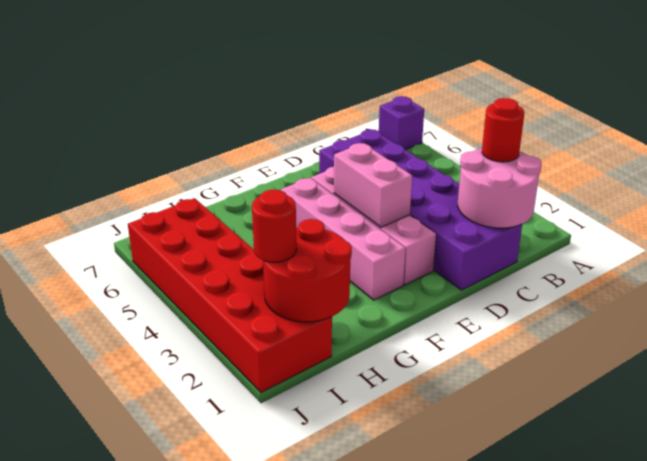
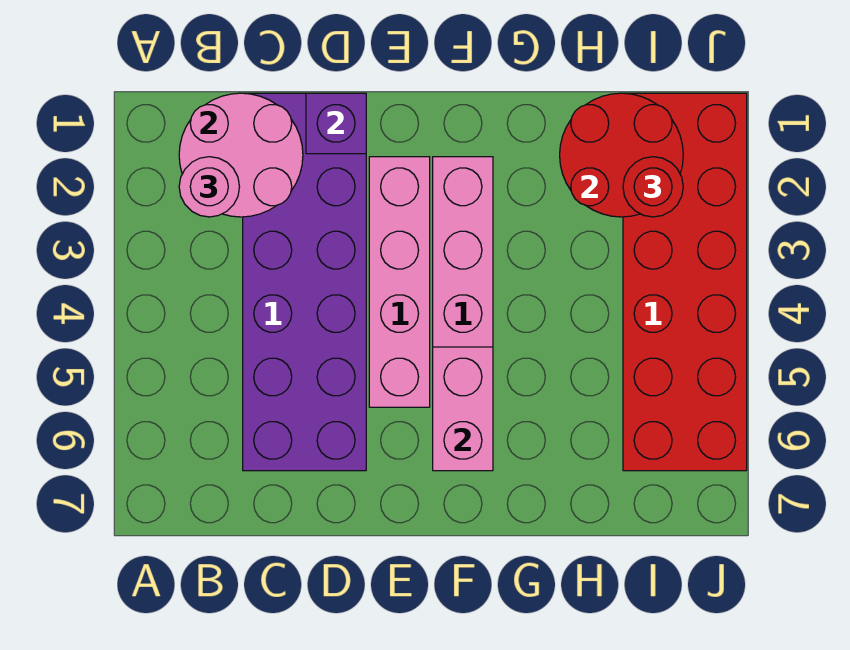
purple brick A7 level 1 -> purple brick D1 level 2
red round brick B2 level 3 -> pink round brick B2 level 3
pink brick E3:E4 level 2 -> pink brick F5:F6 level 2

